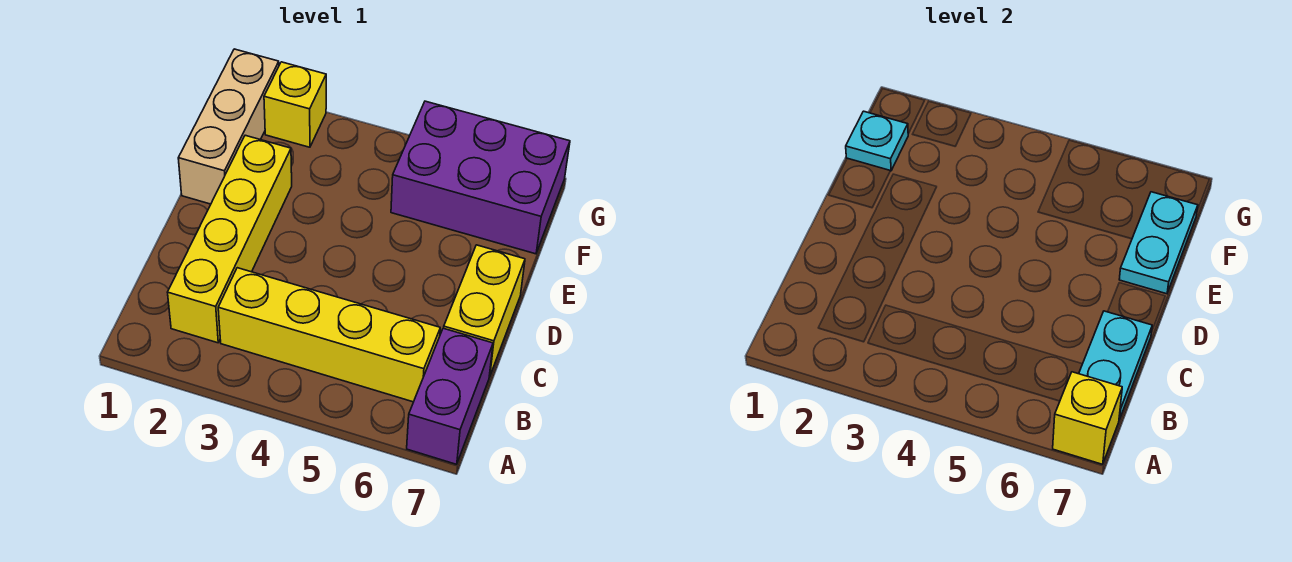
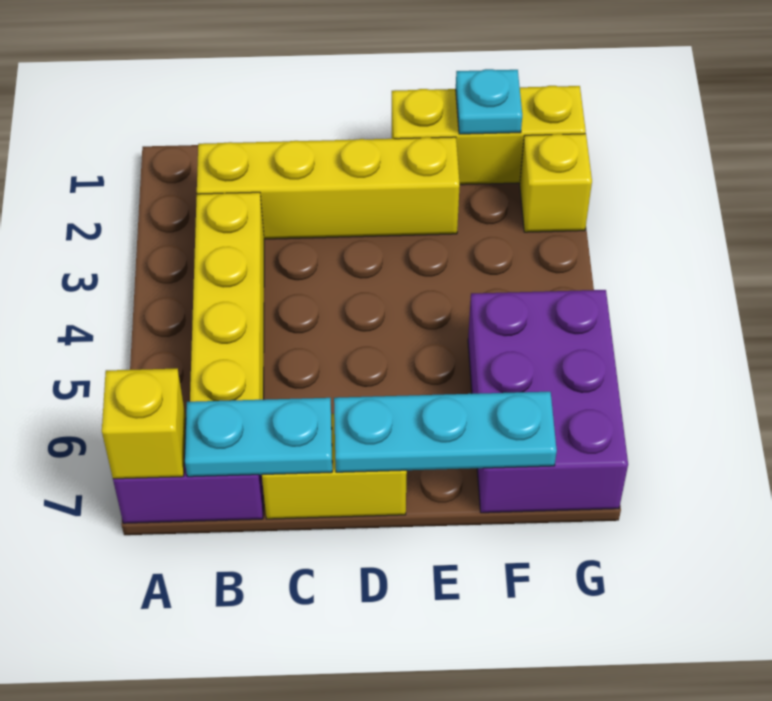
tan brick E1:G1 level 1 -> yellow brick E1:G1 level 1
cyan plate E7:F7 level 2 -> cyan plate D7:F7 level 2

